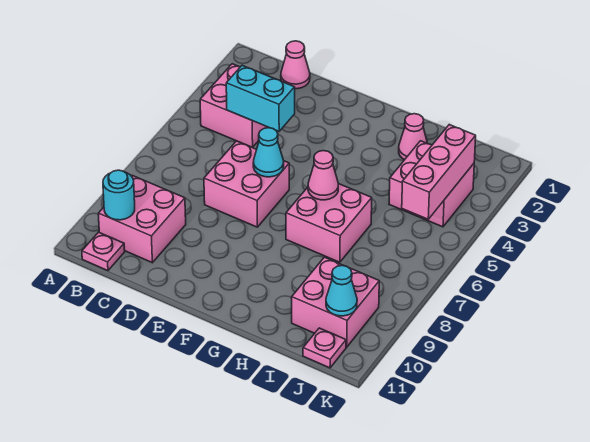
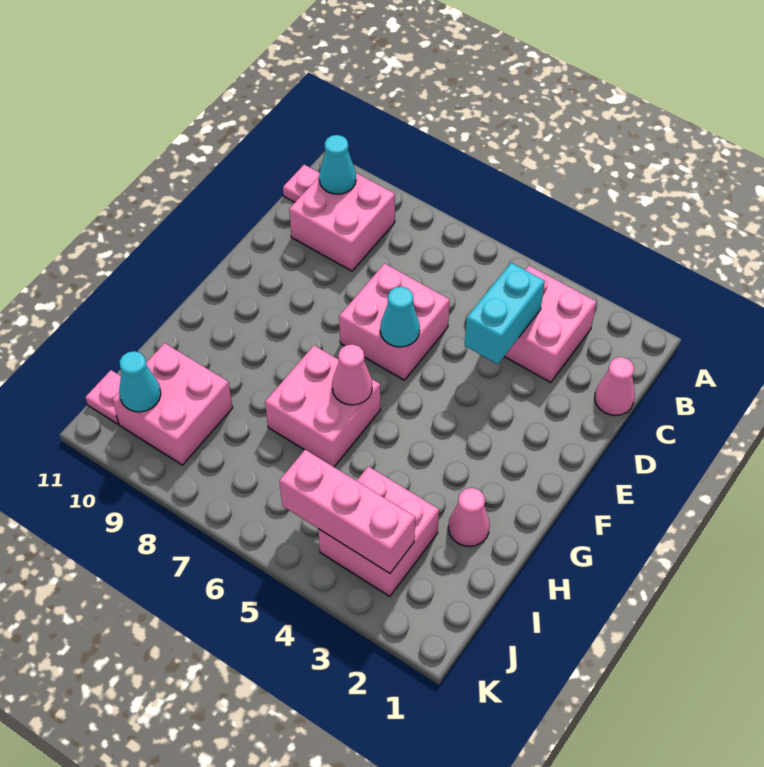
cyan round brick B10 level 2 -> cyan cone B10 level 2

